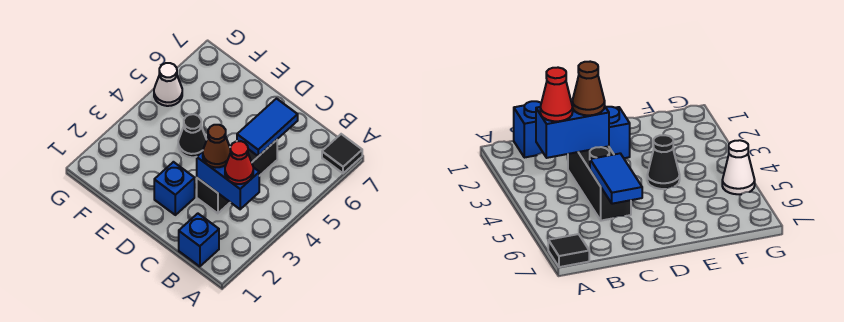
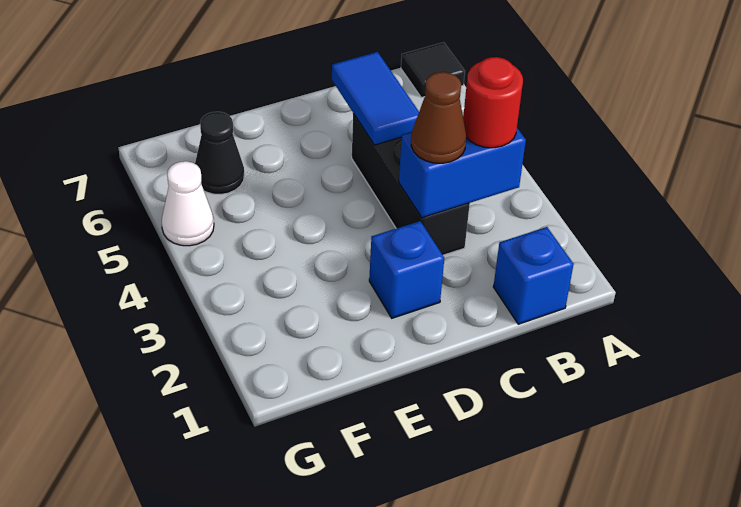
red cone B3 level 3 -> red round brick B3 level 3
black cone E4 level 1 -> black cone F6 level 1

